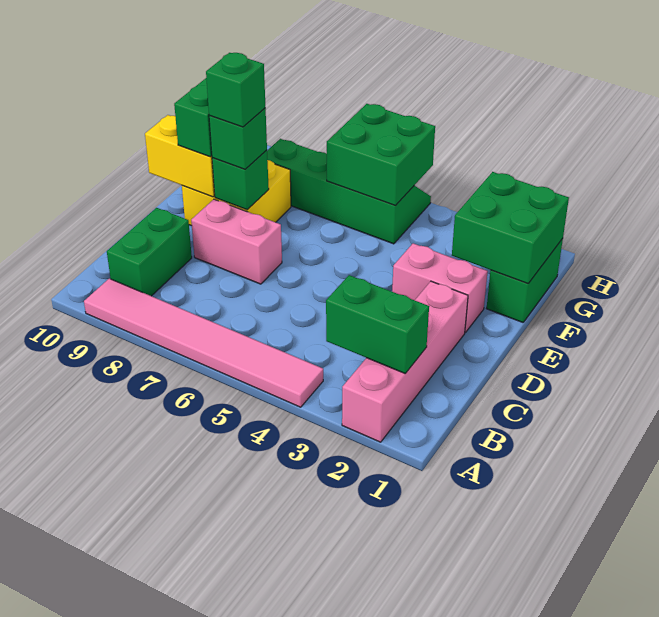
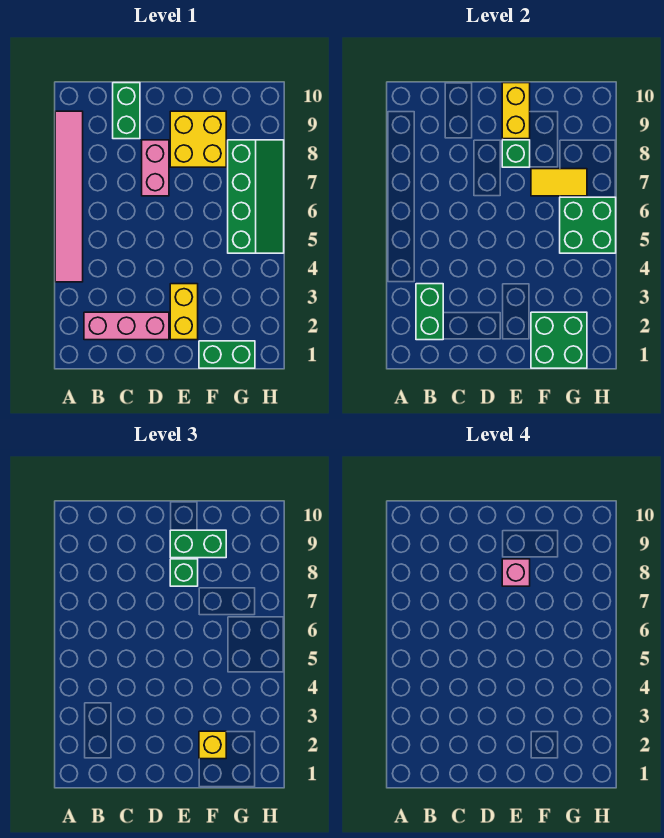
pink brick A2:D2 level 1 -> pink brick B2:D2 level 1
green brick B9:C9 level 1 -> green brick C9:C10 level 1
pink brick E2:E3 level 1 -> yellow brick E2:E3 level 1
green brick E8 level 4 -> pink brick E8 level 4
none -> yellow brick F2 level 3
none -> yellow tile F7:G7 level 2

